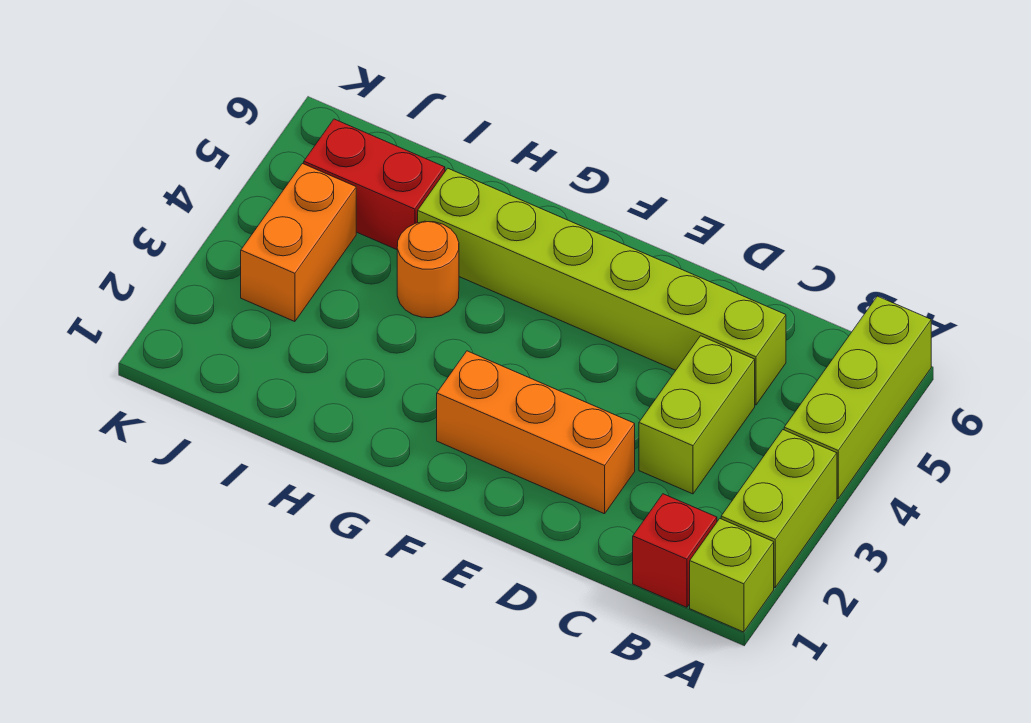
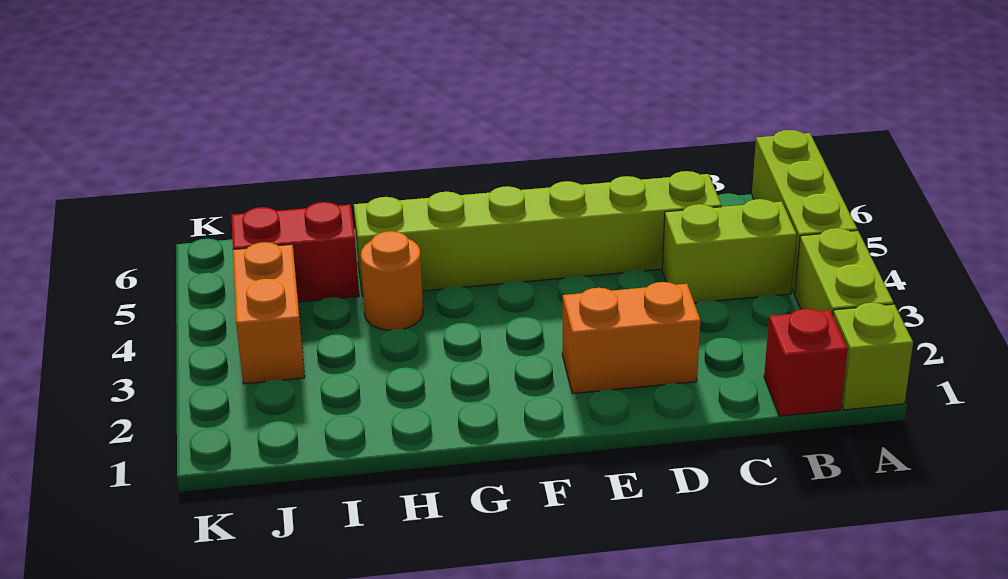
lime brick C3:C4 level 1 -> lime brick B4:C4 level 1
orange brick D2:F2 level 1 -> orange brick D2:E2 level 1

